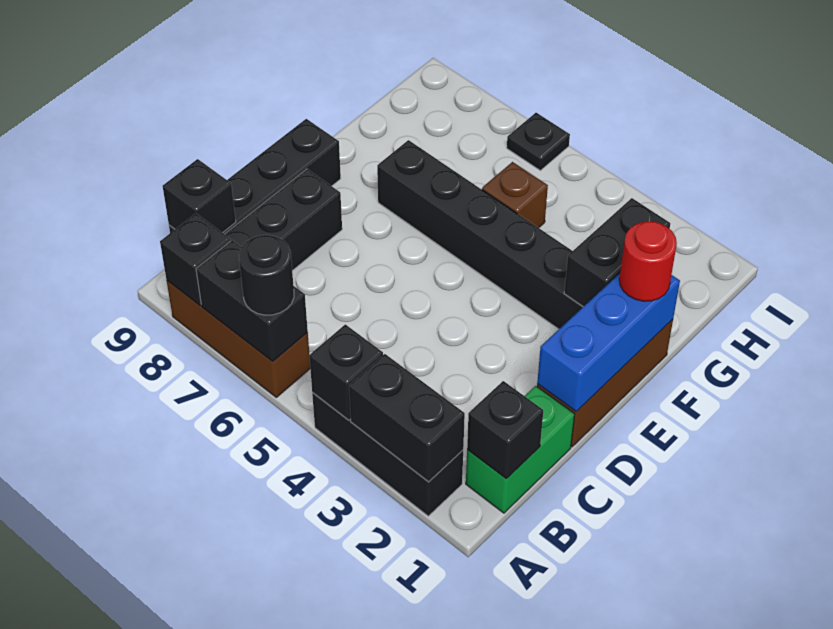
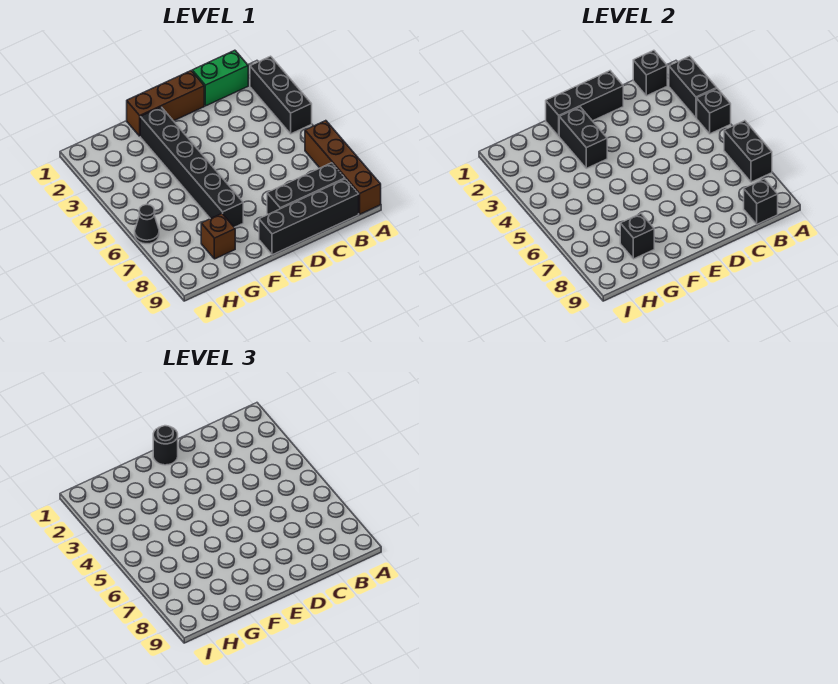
brown brick A6:A8 level 1 -> brown brick A6:A9 level 1
black round brick A6 level 3 -> black round brick E1 level 3
black brick A8 level 2 -> black brick G8 level 2
blue brick D1:F1 level 2 -> black brick D1:F1 level 2
red round brick F1 level 3 -> none
black brick F2:G2 level 2 -> black brick F2:F3 level 2
brown brick G5 level 1 -> brown brick G8 level 1
black plate I6 level 1 -> black cone I6 level 1

